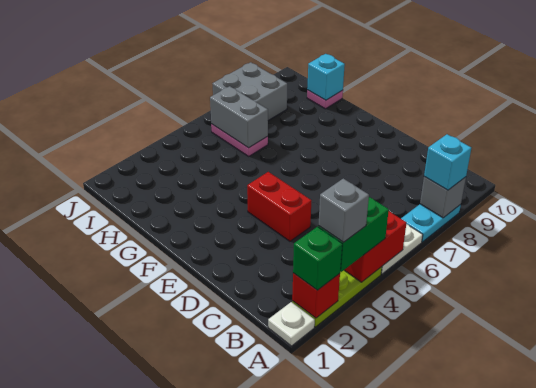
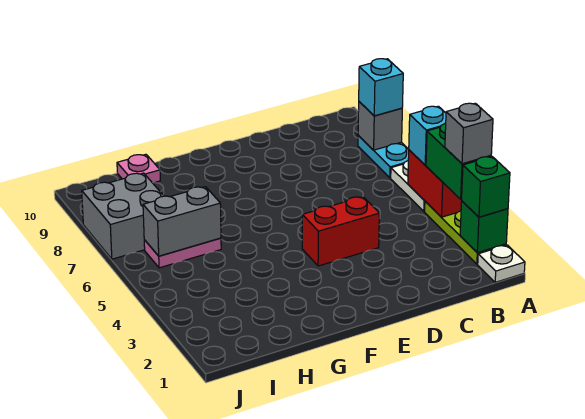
red brick A2 level 2 -> green brick A2 level 2
cyan brick H10 level 2 -> cyan brick A5 level 3

